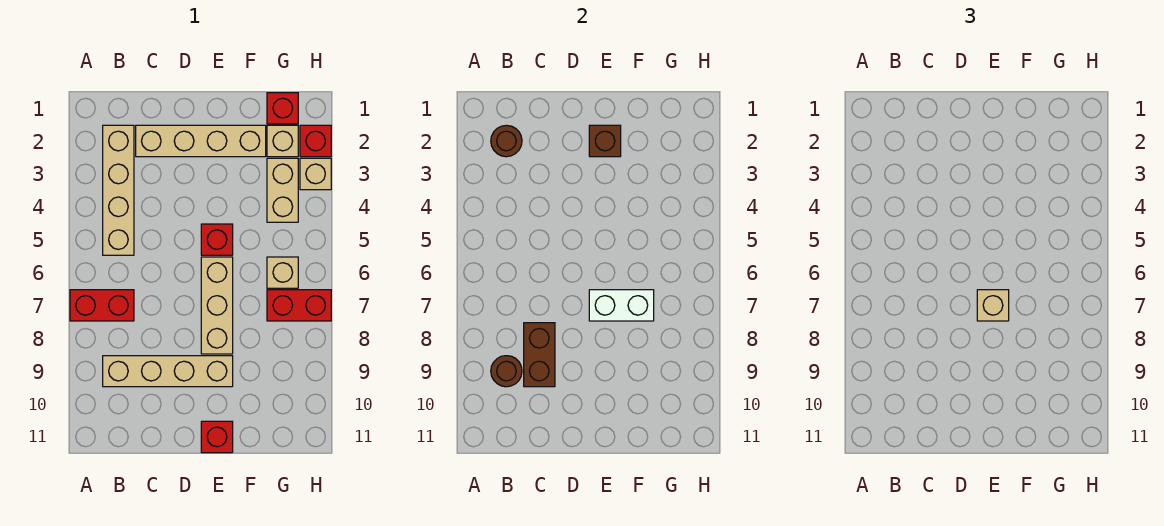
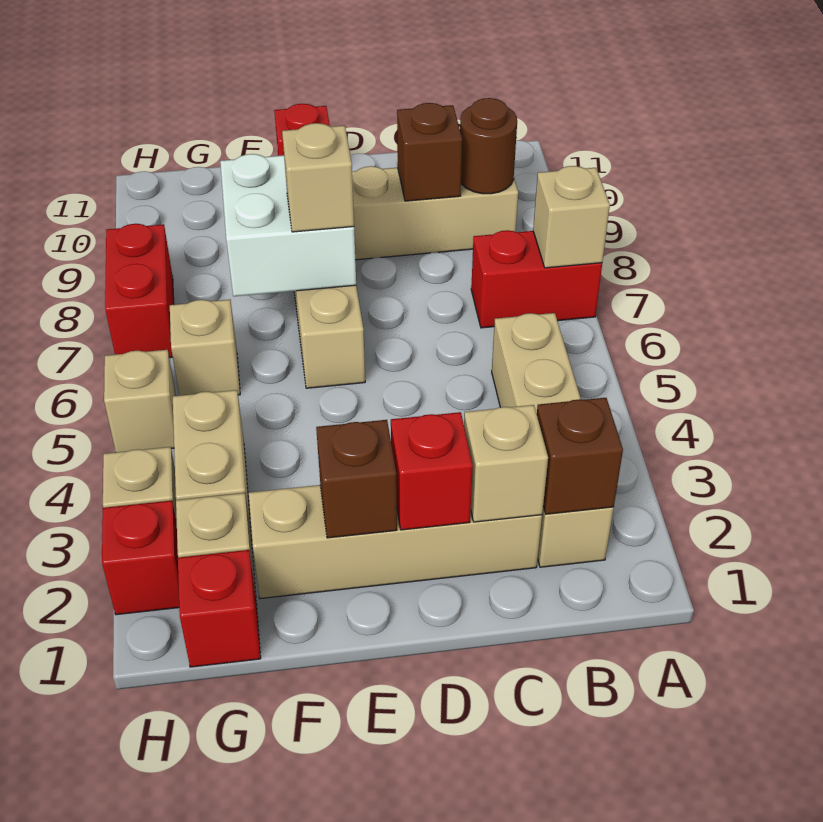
none -> tan brick A7 level 2
brown round brick B2 level 2 -> brown brick B2 level 2
none -> tan brick C2 level 2
brown brick C8:C9 level 2 -> brown brick C9 level 2
red brick E5 level 1 -> red brick D2 level 2
white brick E7:F7 level 2 -> white brick E7:F8 level 2
red brick G7:H7 level 1 -> red brick H7:H8 level 1
none -> tan brick H5 level 1

